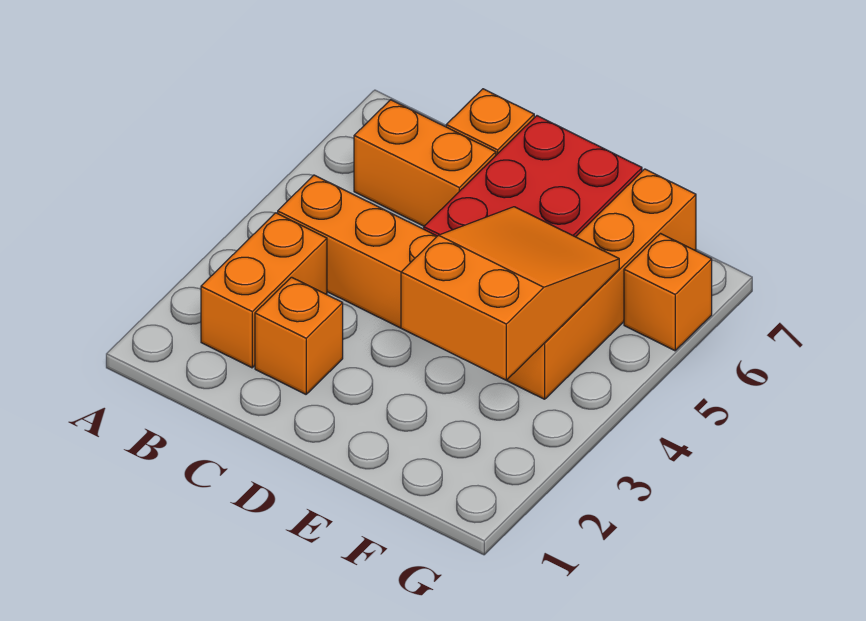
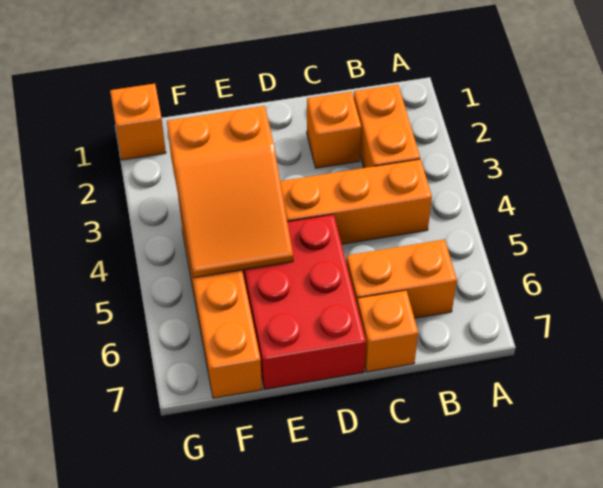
orange brick G6 level 1 -> orange brick G1 level 1

